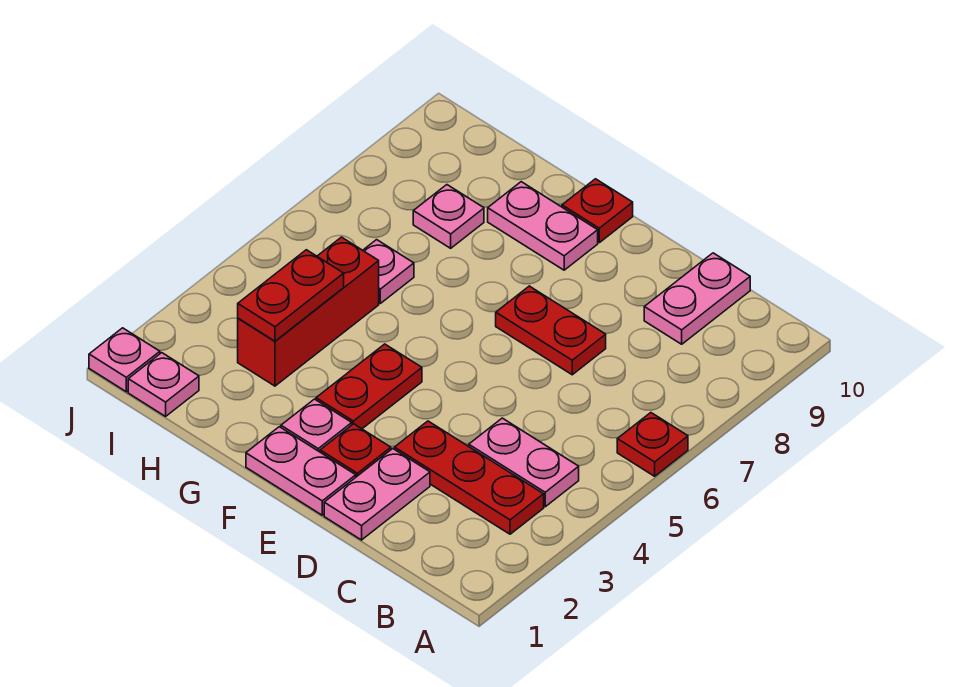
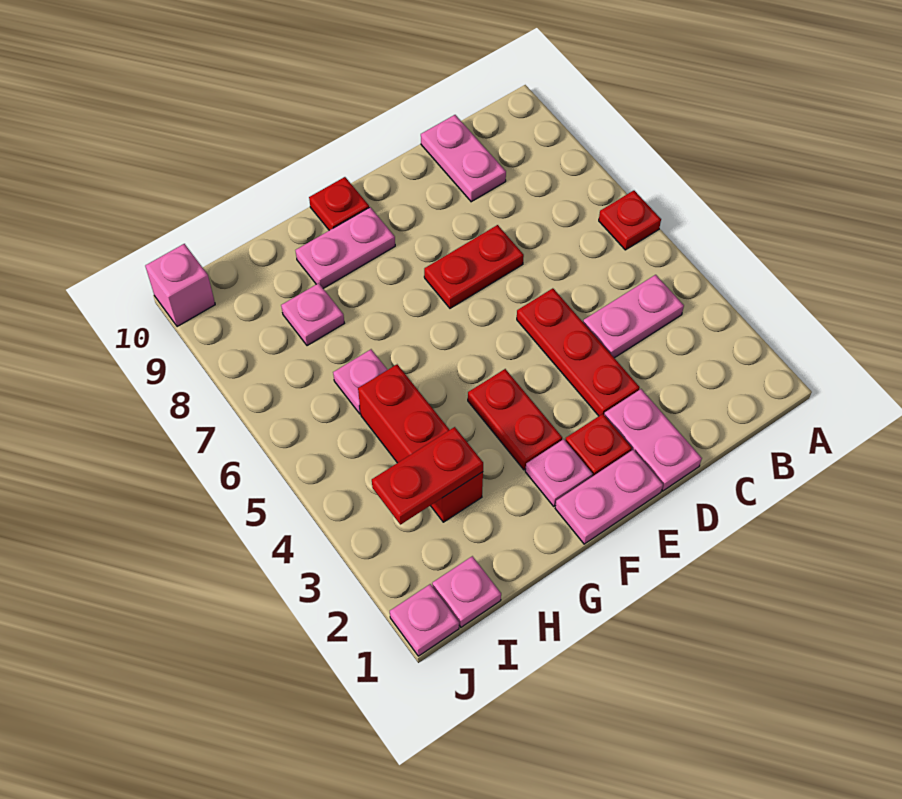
red plate B3:D3 level 1 -> red plate D3:D5 level 1
red plate H3:H4 level 2 -> red plate H3:I3 level 2
none -> pink brick J10 level 1

